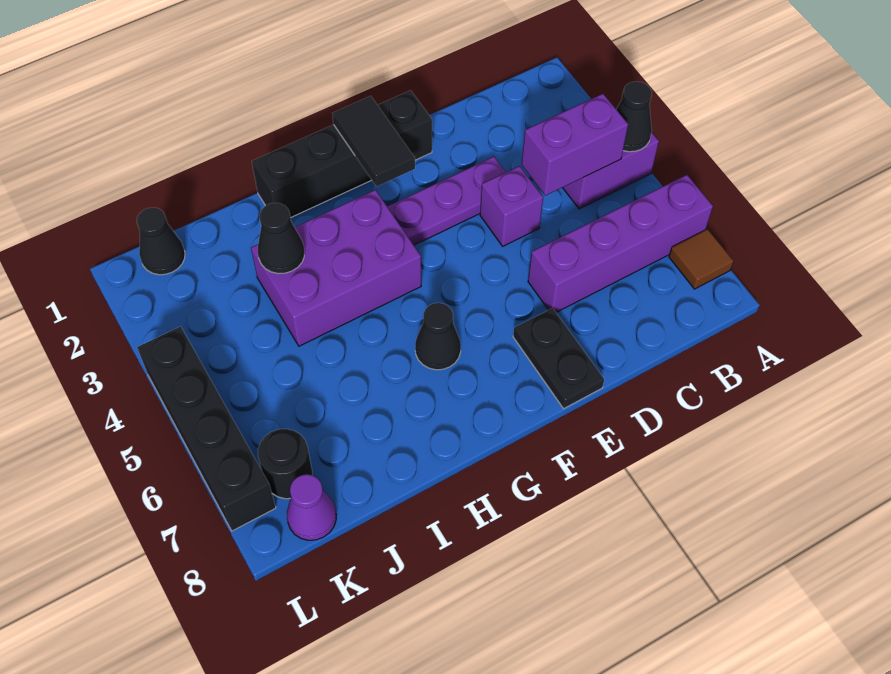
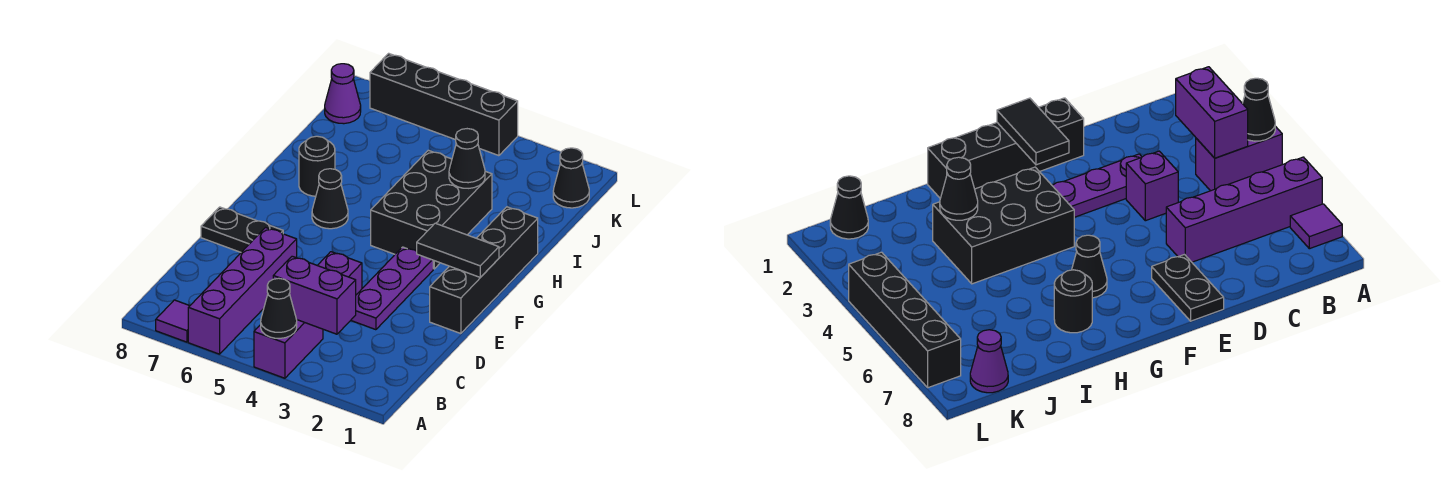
brown tile A7 level 1 -> purple tile A7 level 1
purple brick B4:C4 level 2 -> purple brick B3:B4 level 2
purple brick G3:I4 level 1 -> black brick G3:I4 level 1
black round brick K7 level 1 -> black round brick H7 level 1

